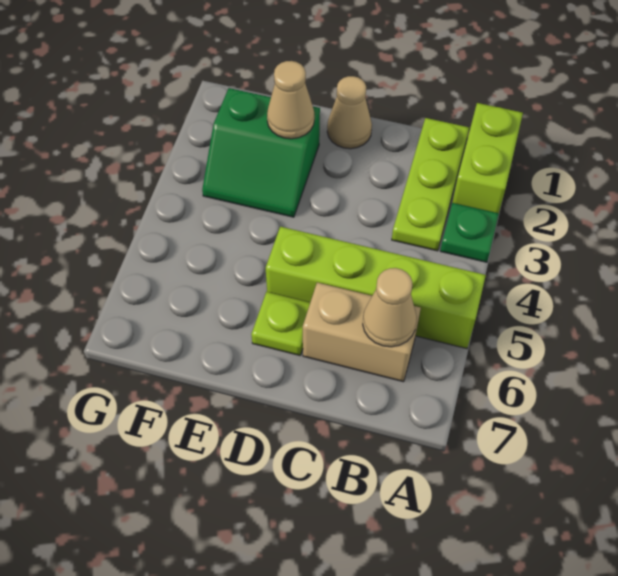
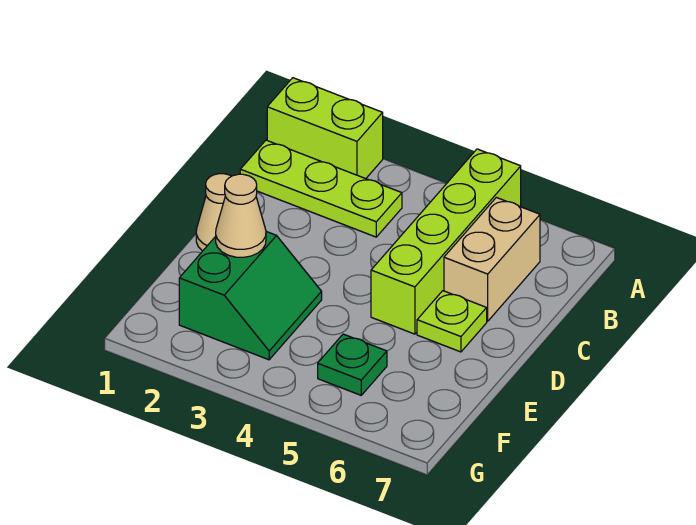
green plate A3 level 1 -> green plate F5 level 1
tan cone B6 level 2 -> none

